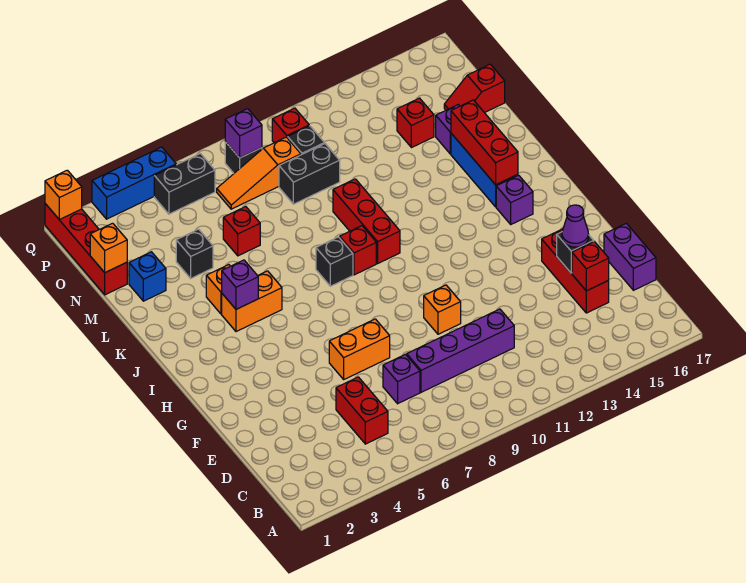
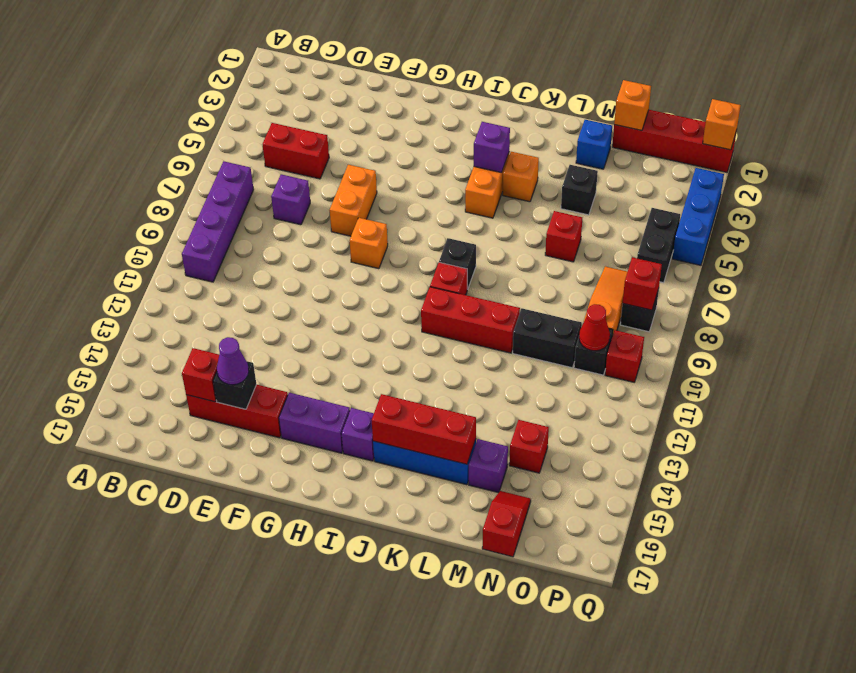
purple brick D8:D11 level 1 -> purple brick B7:B10 level 1
purple brick D17:E17 level 1 -> purple brick G15:H15 level 1
orange brick F10 level 1 -> orange brick G8 level 1
black brick N9:N10 level 1 -> black brick M10:N10 level 1
none -> red cone O10 level 2
purple brick P8 level 2 -> red brick P8 level 2

